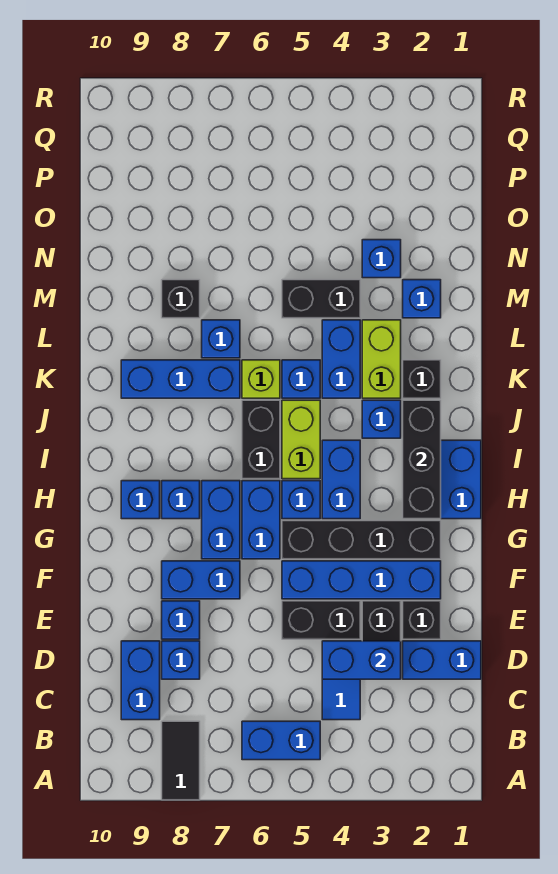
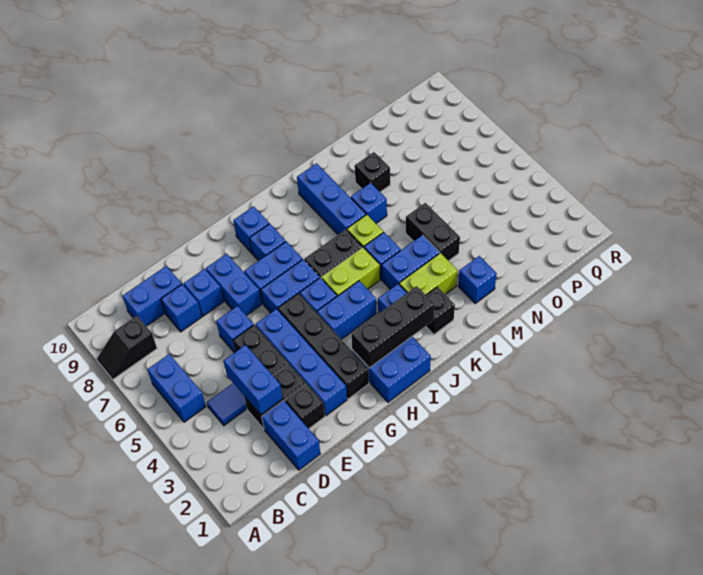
black tile A8:B8 level 1 -> black slope A8:B8 level 1 top B
blue brick N3 level 1 -> blue brick E6 level 1

